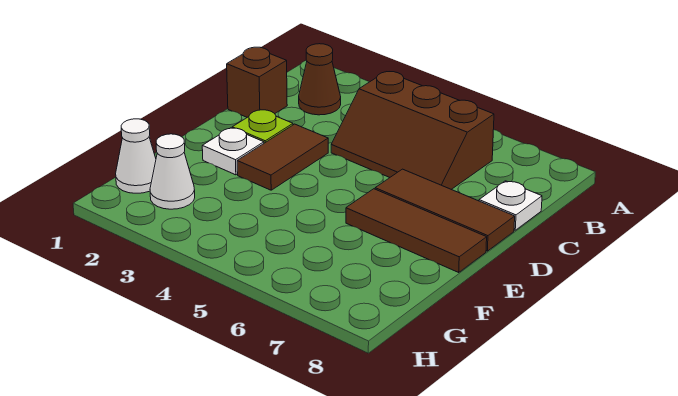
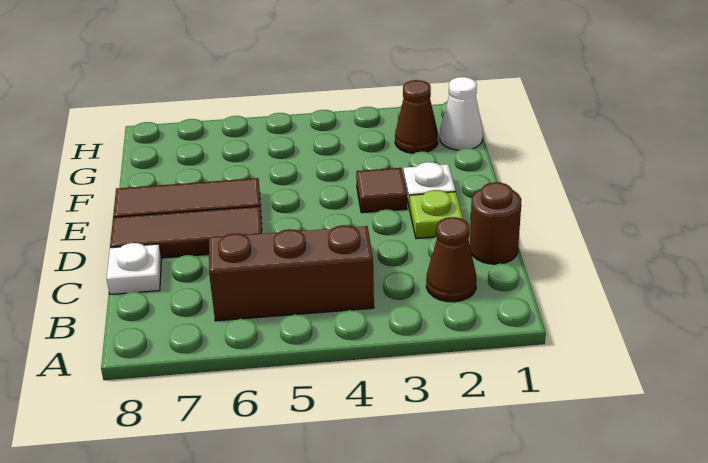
brown brick C1 level 1 -> brown round brick C1 level 1
brown tile D3:E3 level 1 -> brown tile E3 level 1
white cone G2 level 1 -> brown cone G2 level 1

